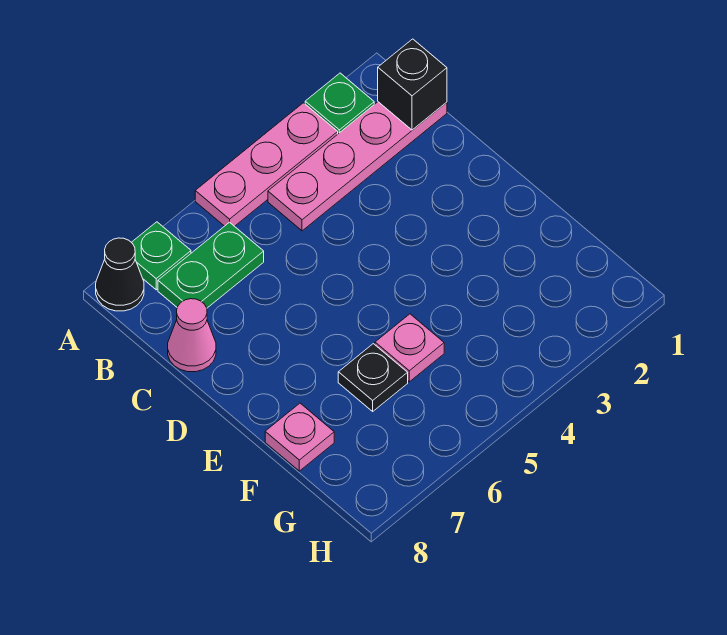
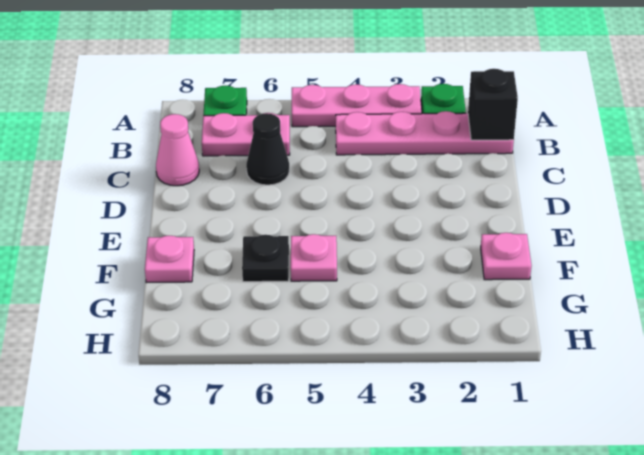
black cone A8 level 1 -> black cone C6 level 1
green plate B6:B7 level 1 -> pink plate B6:B7 level 1
none -> pink plate F1 level 1

